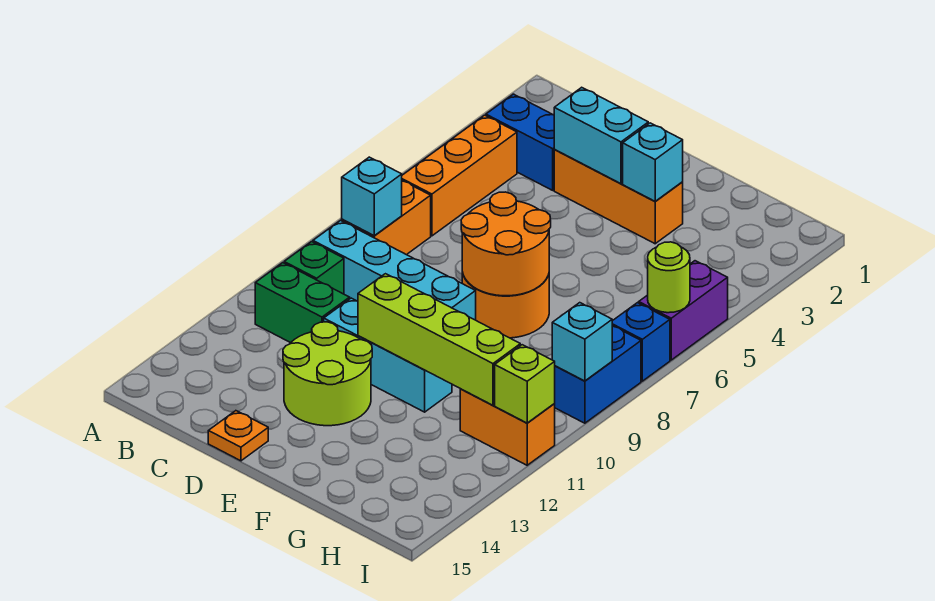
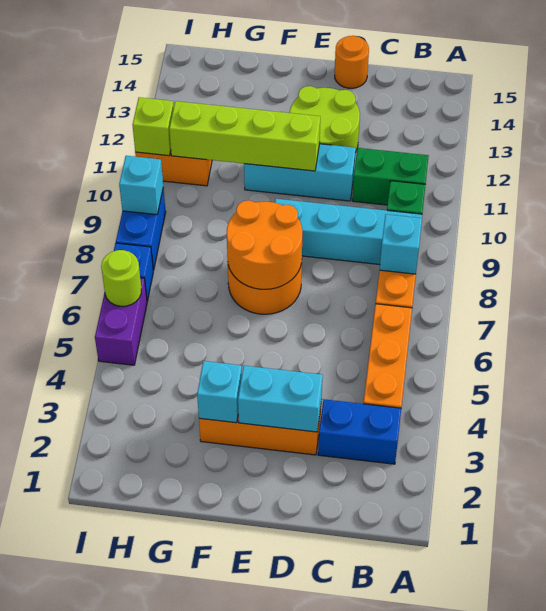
orange plate D15 level 1 -> orange round brick D15 level 1

